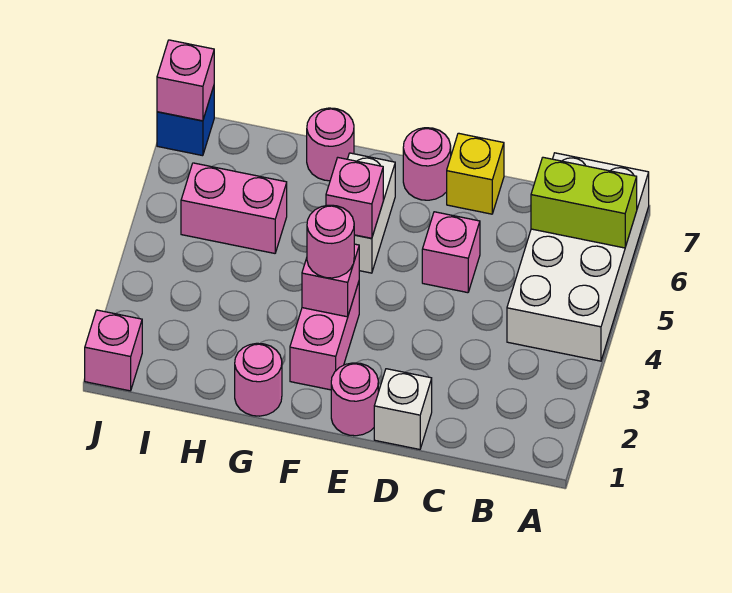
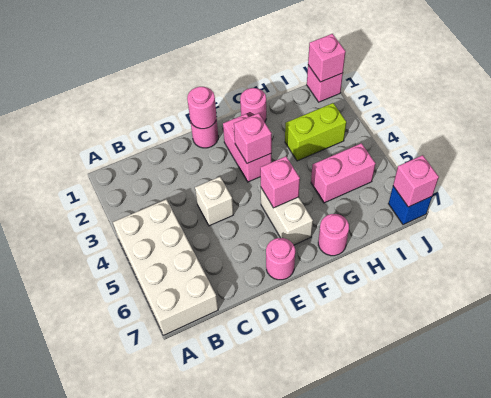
lime brick A6:B6 level 2 -> lime brick H3:I3 level 1
white brick D1 level 1 -> white brick D4 level 1
pink brick D5 level 1 -> pink brick J1 level 2
yellow brick D7 level 1 -> none
pink round brick F3 level 3 -> pink round brick E1 level 2

